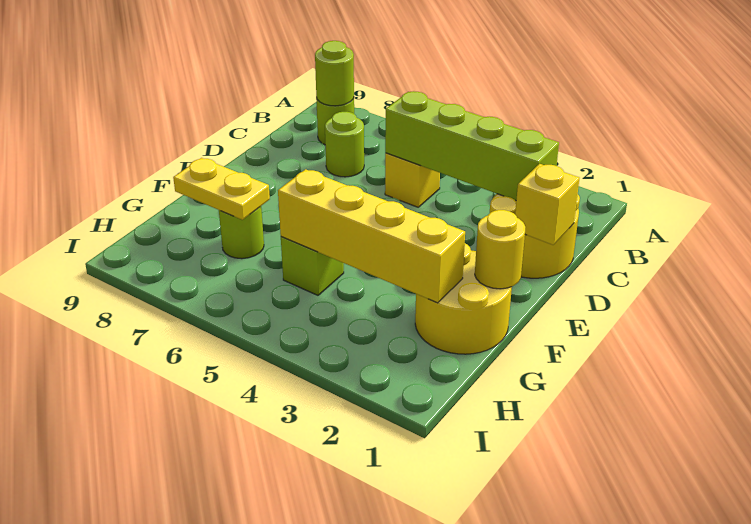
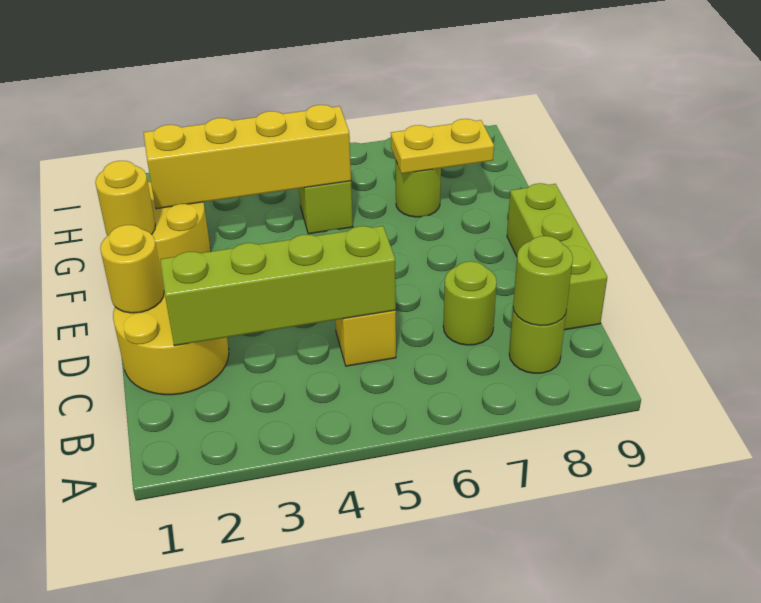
none -> lime brick C9:E9 level 1
yellow brick D1 level 2 -> yellow round brick D1 level 2

